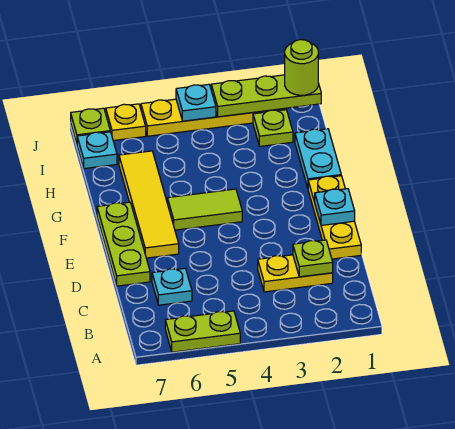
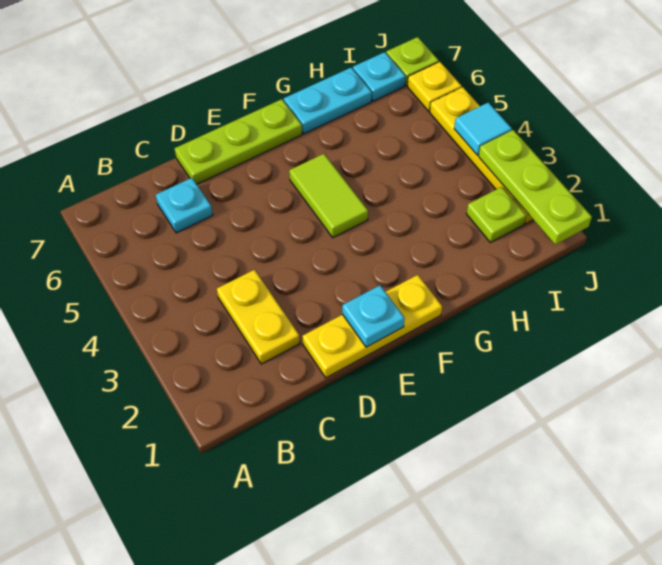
lime plate A5:A6 level 1 -> none
lime plate C2 level 2 -> none
yellow tile E6:H6 level 1 -> none
cyan plate G1:H1 level 1 -> cyan plate G7:H7 level 1
lime round brick J1 level 3 -> none
cyan plate J4 level 2 -> cyan tile J4 level 2

